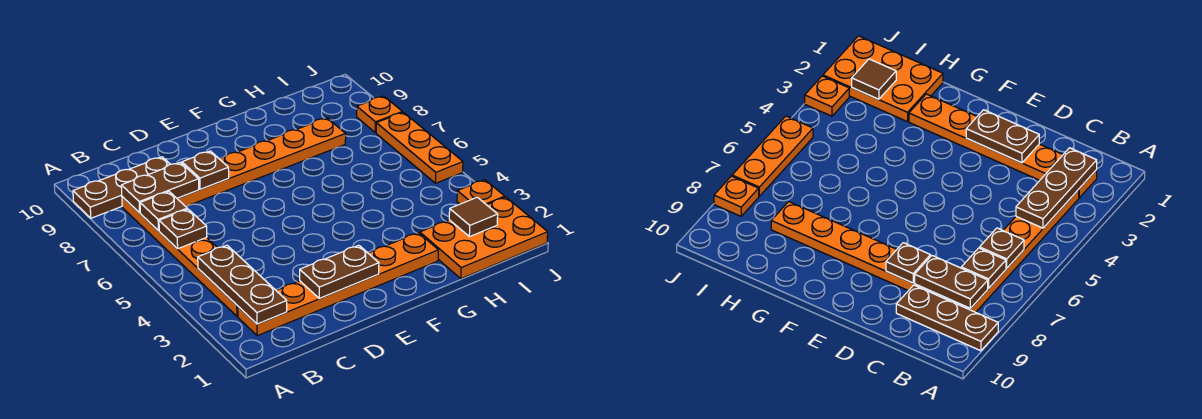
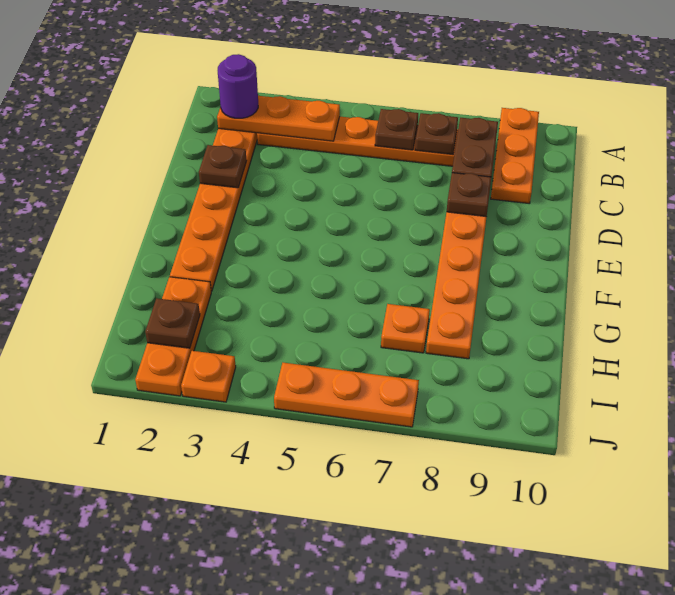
brown plate A9:C9 level 1 -> orange plate A9:C9 level 1
brown plate B2:B4 level 2 -> orange plate B2:B4 level 2
none -> purple round brick B2 level 3
brown plate D2:E2 level 2 -> brown plate D2 level 2
orange plate H1:J2 level 1 -> orange plate H2:J2 level 1
brown tile I2 level 2 -> brown plate I2 level 2
orange plate J8 level 1 -> orange plate H7 level 1

